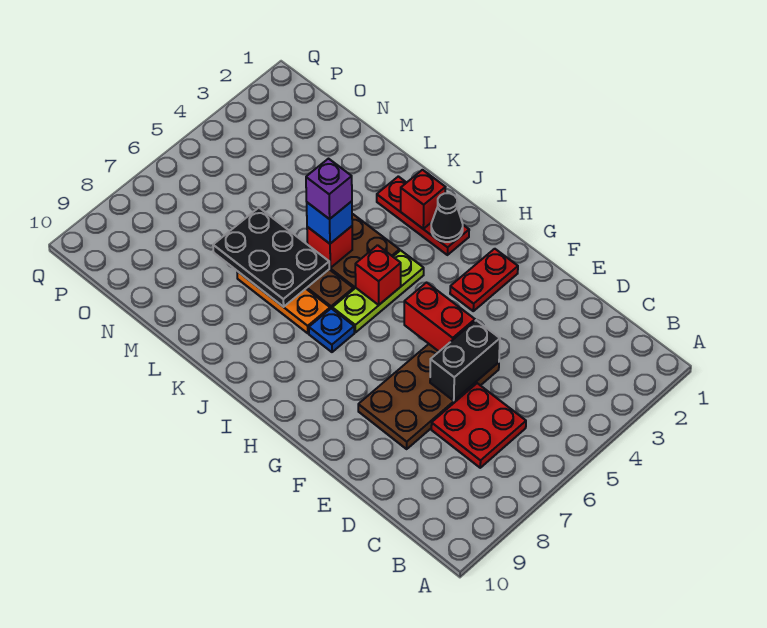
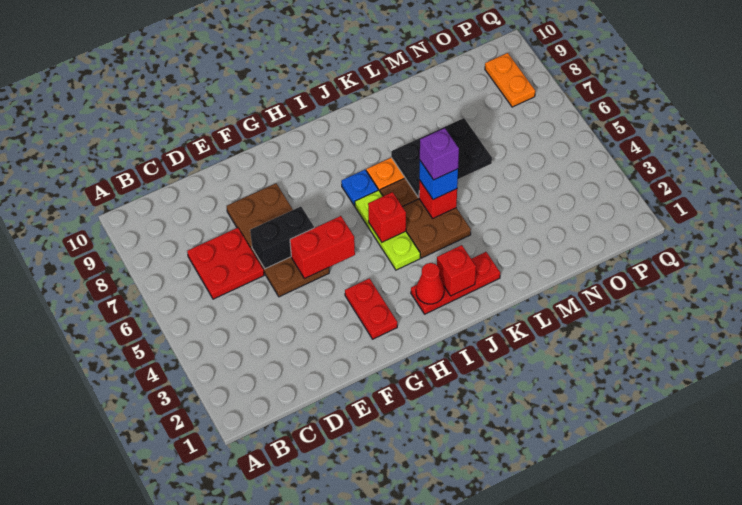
black brick E5:E6 level 2 -> black brick E6:F6 level 2
black cone I2 level 2 -> red cone I2 level 2
none -> orange plate P8:P9 level 1

